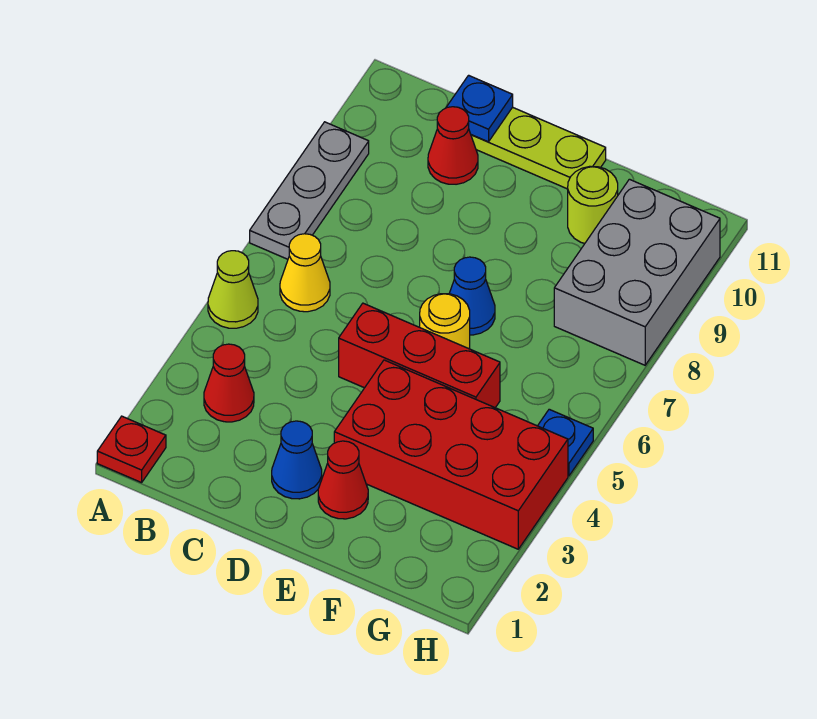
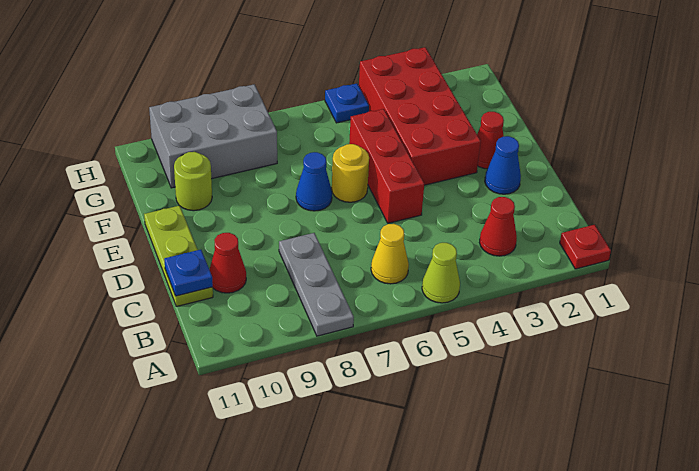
grey plate A7:A9 level 1 -> grey plate A8:C8 level 1

